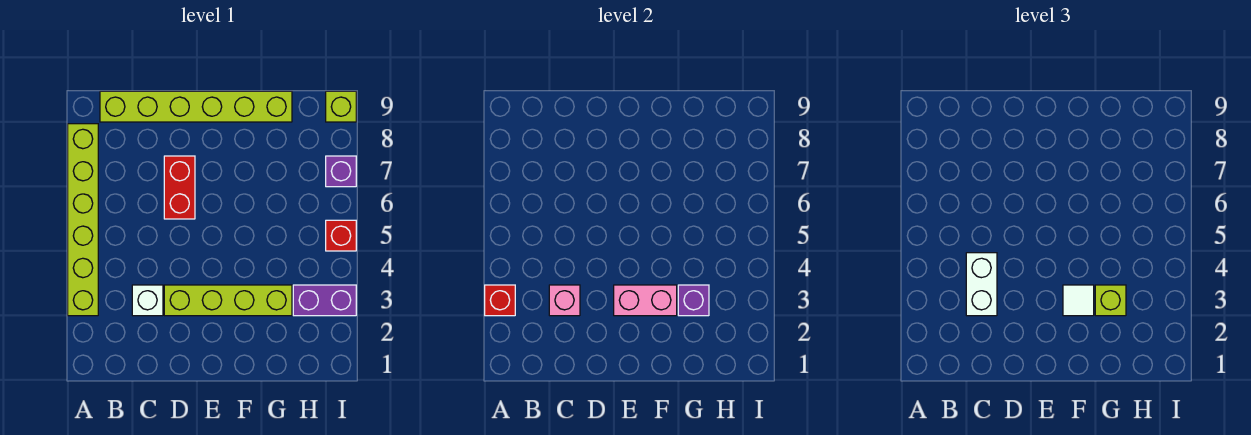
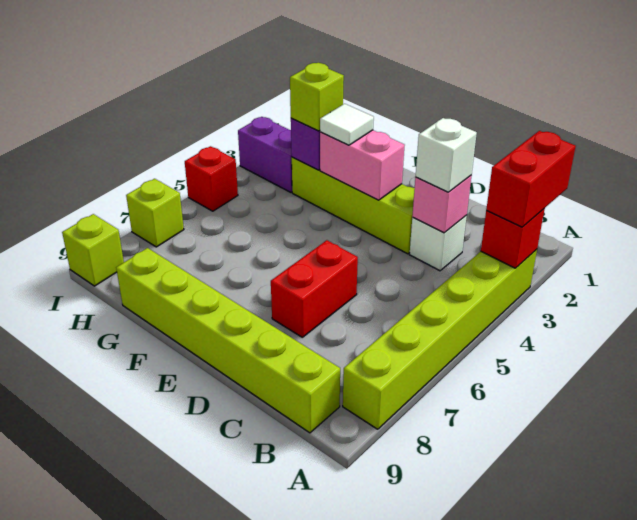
none -> red brick A2:A3 level 3
white brick C3:C4 level 3 -> white brick C3 level 3
purple brick I7 level 1 -> lime brick I7 level 1

